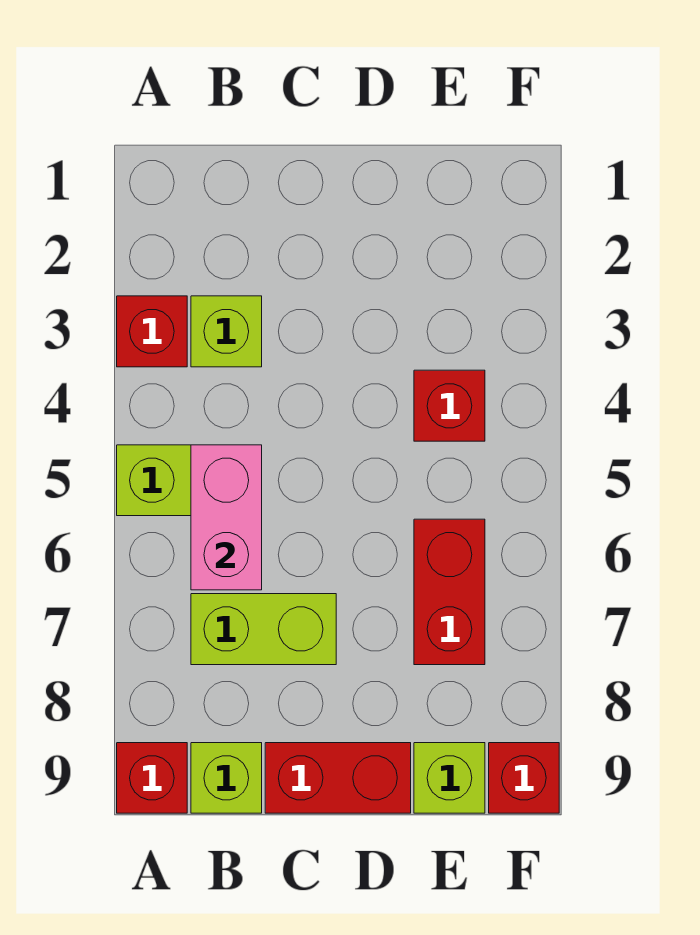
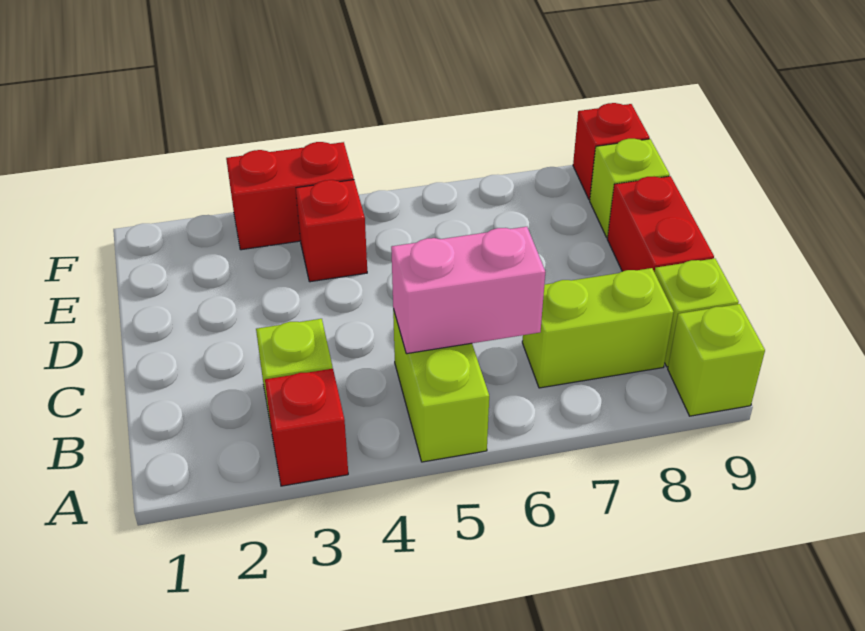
red brick A9 level 1 -> lime brick A9 level 1
lime brick B7:C7 level 1 -> lime brick B7:B8 level 1
red brick E6:E7 level 1 -> red brick F3:F4 level 1

